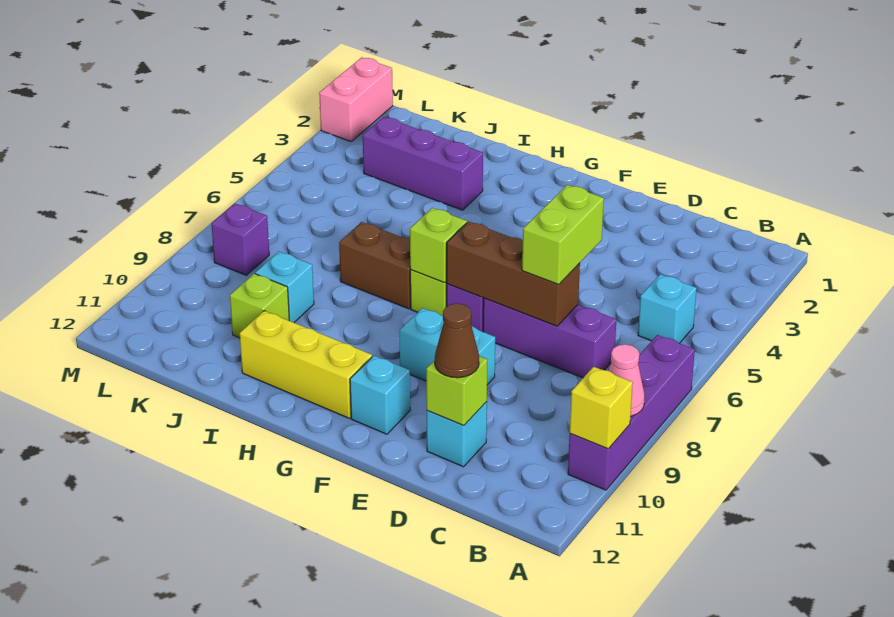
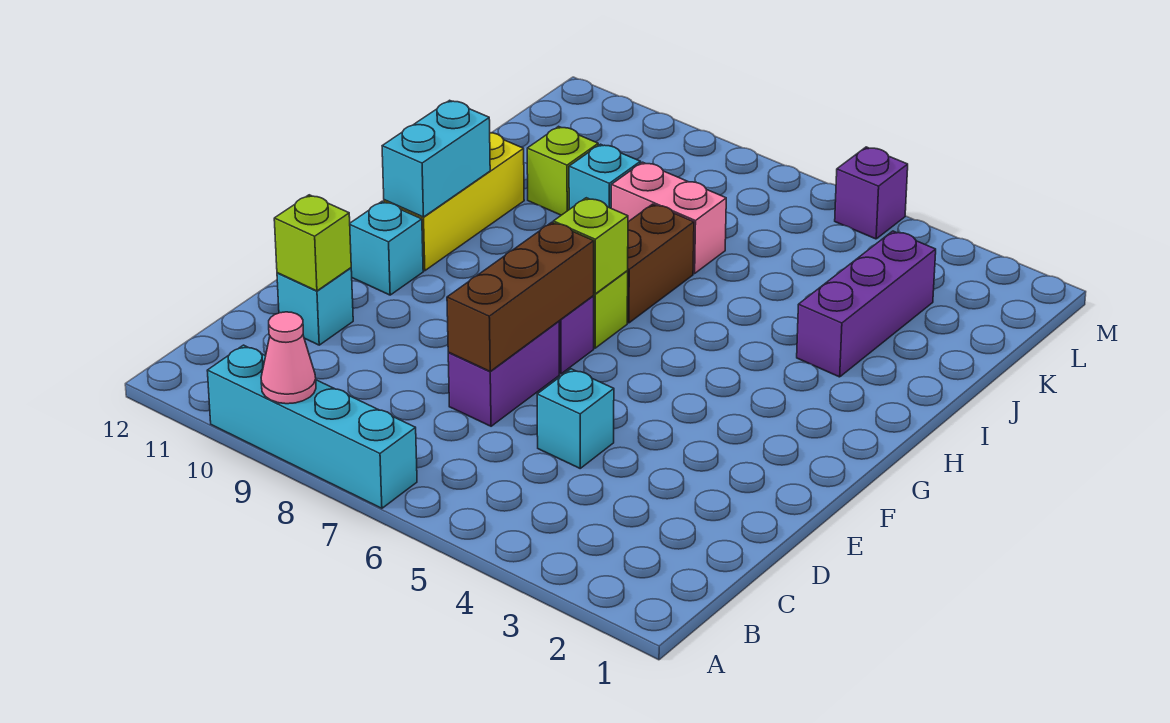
purple brick A7:A10 level 1 -> cyan brick A7:A10 level 1
yellow brick A10 level 2 -> none
cyan brick B5 level 1 -> cyan brick D5 level 1
purple brick C7:E7 level 1 -> purple brick D7:E7 level 1
lime brick D6:D7 level 3 -> none
brown cone D11 level 3 -> none
cyan brick E9:F9 level 1 -> cyan brick G11:H11 level 2
purple brick L8 level 1 -> purple brick M5 level 1
pink brick M1:M2 level 1 -> pink brick J7:J8 level 1

